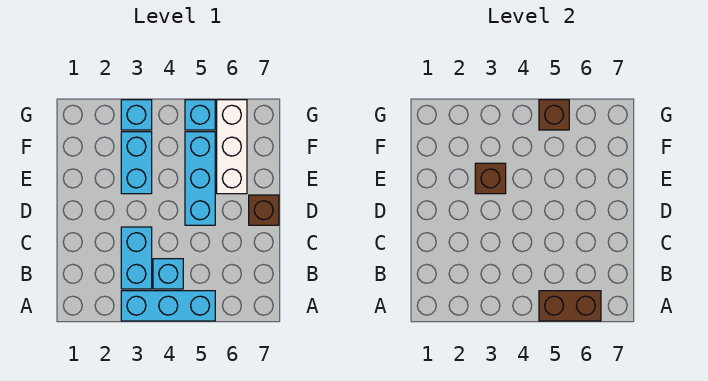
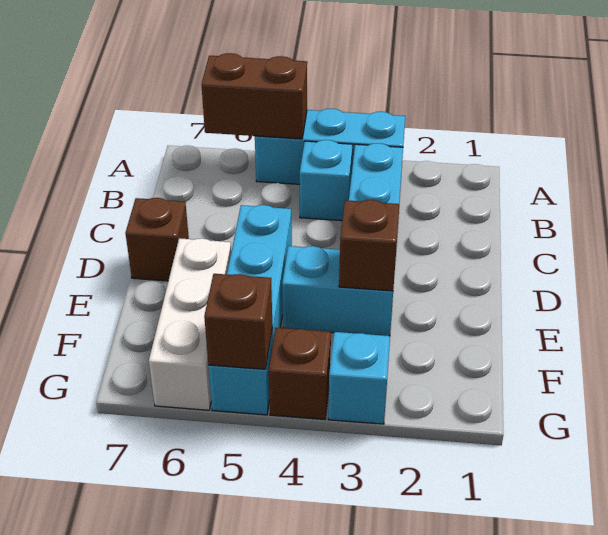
cyan brick E3:F3 level 1 -> cyan brick E3:E4 level 1
none -> brown brick G4 level 1

